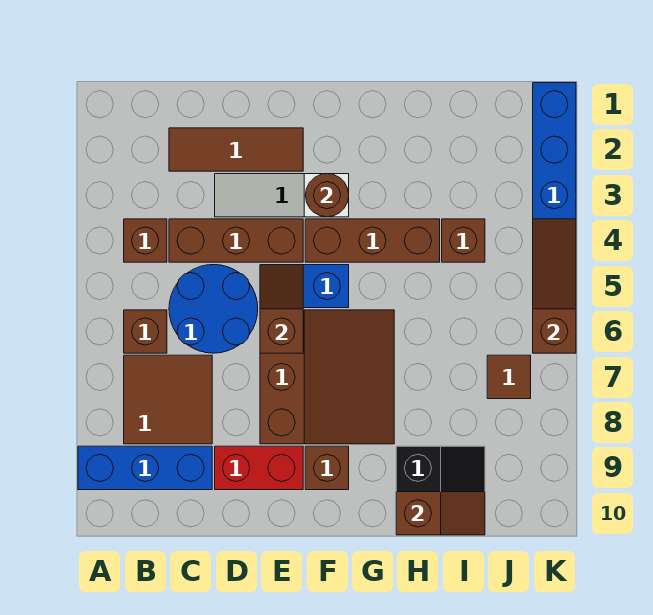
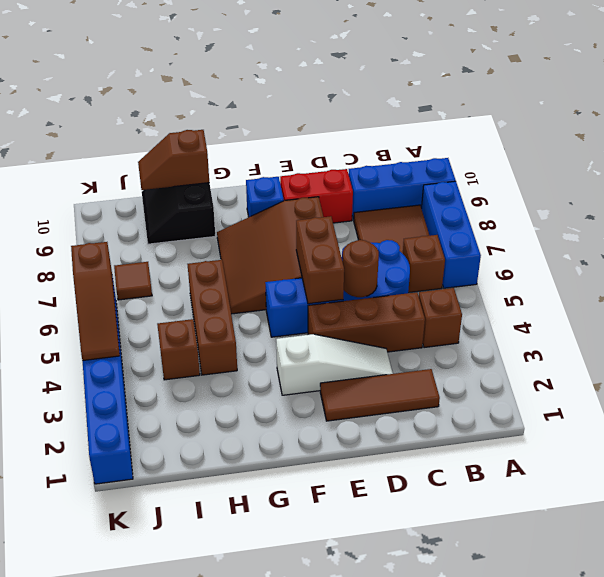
none -> blue brick A6:A8 level 1
brown slope E5:E6 level 2 top 6 -> brown brick E5:E6 level 2
brown round brick F3 level 2 -> brown round brick D5 level 2
brown brick F4:H4 level 1 -> brown brick H4:H6 level 1
brown brick F9 level 1 -> blue brick F9 level 1

